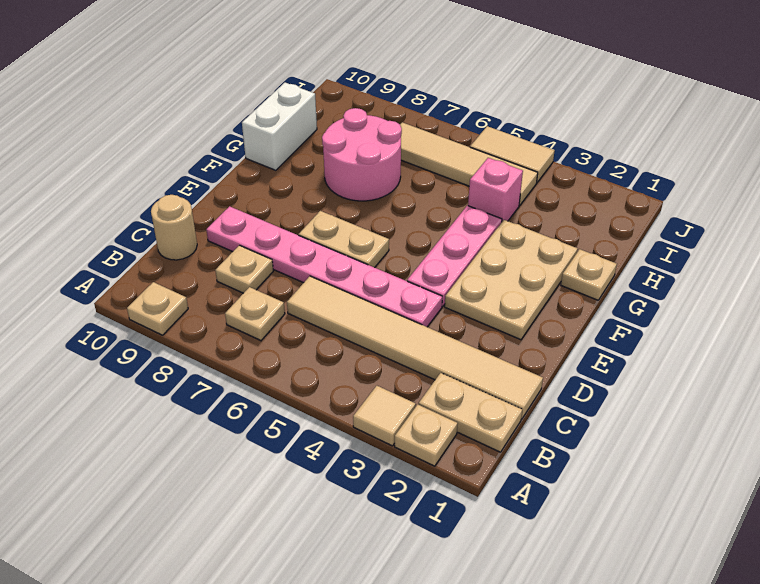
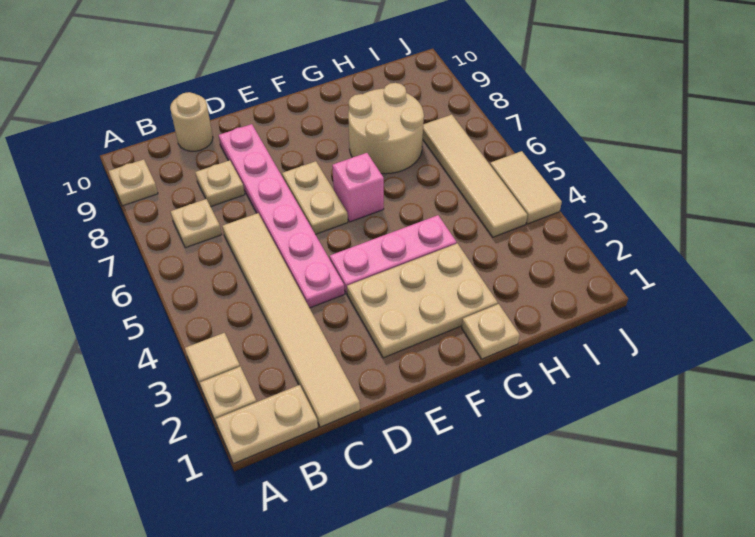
tan plate B1:B2 level 1 -> tan plate A1:B1 level 1
pink round brick G7:H8 level 1 -> tan round brick G7:H8 level 1
white brick G10:H10 level 1 -> none
pink brick H4 level 1 -> pink brick F6 level 1

